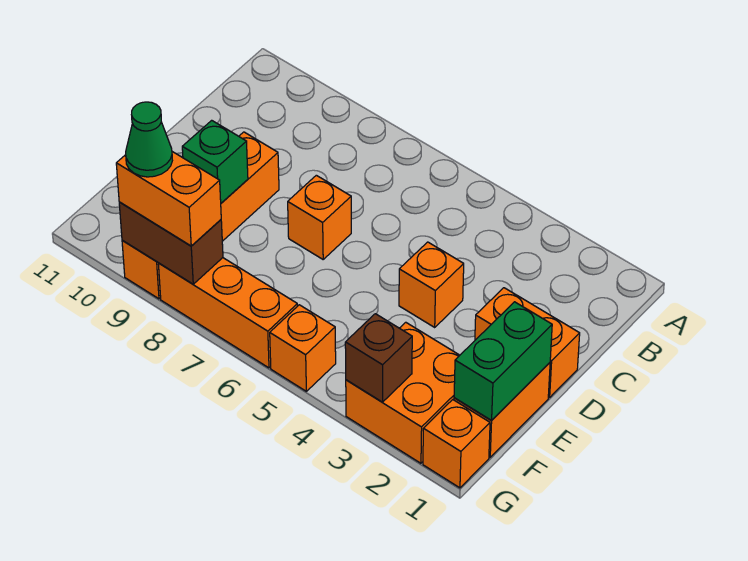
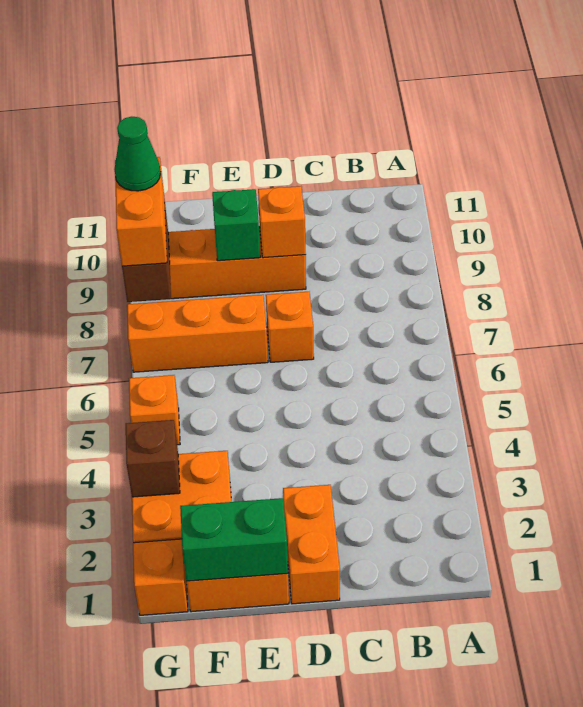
orange brick D4 level 1 -> orange brick D9 level 2
orange brick G6:G8 level 1 -> orange brick E7:G7 level 1

